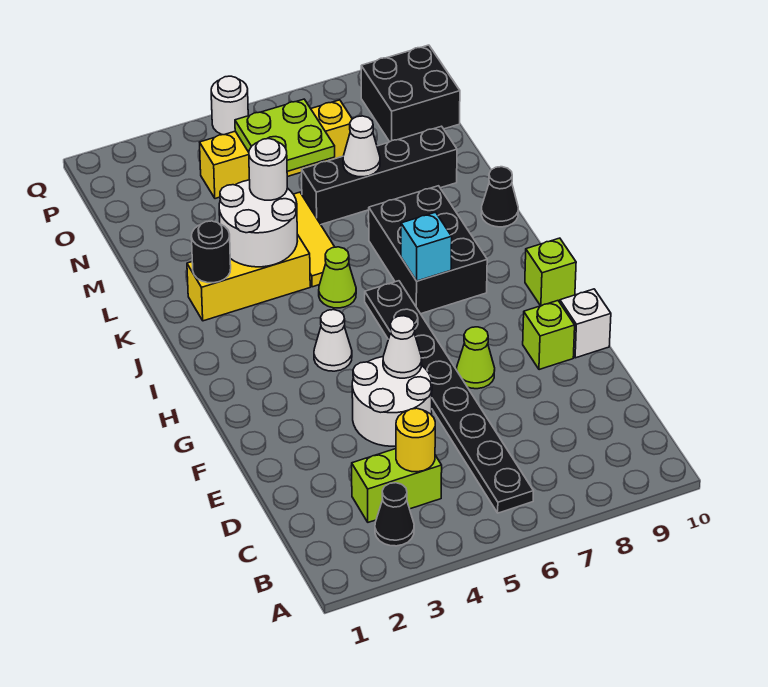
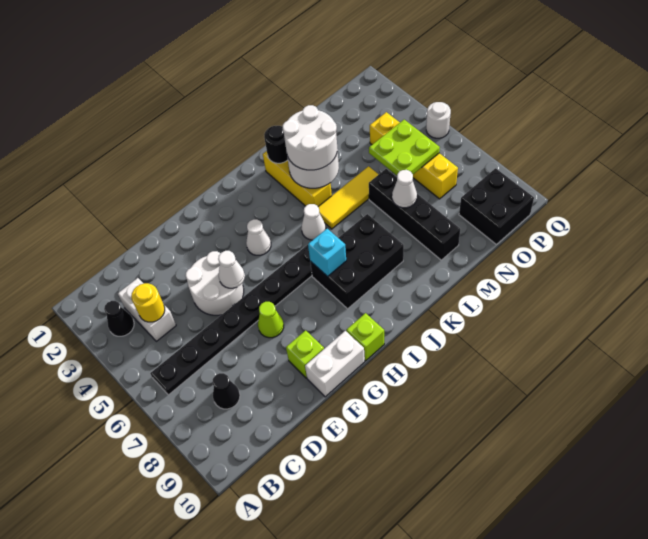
lime brick C3:C4 level 1 -> white brick C3:C4 level 1
white brick F10 level 1 -> white brick F10:G10 level 1
lime cone J5 level 1 -> white cone J5 level 1
black cone K10 level 1 -> black cone C8 level 1
white round brick L4 level 3 -> white round brick K3:L4 level 3

